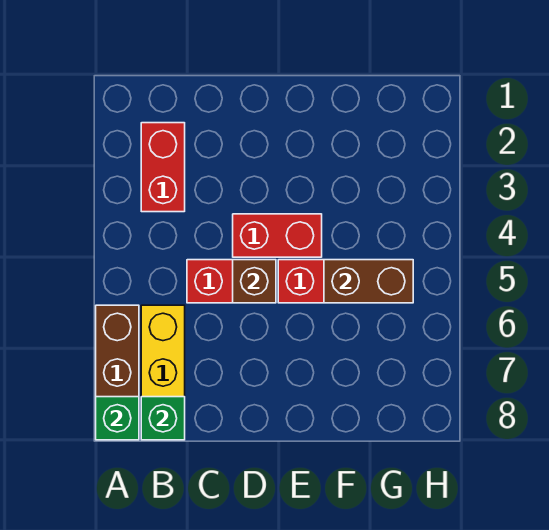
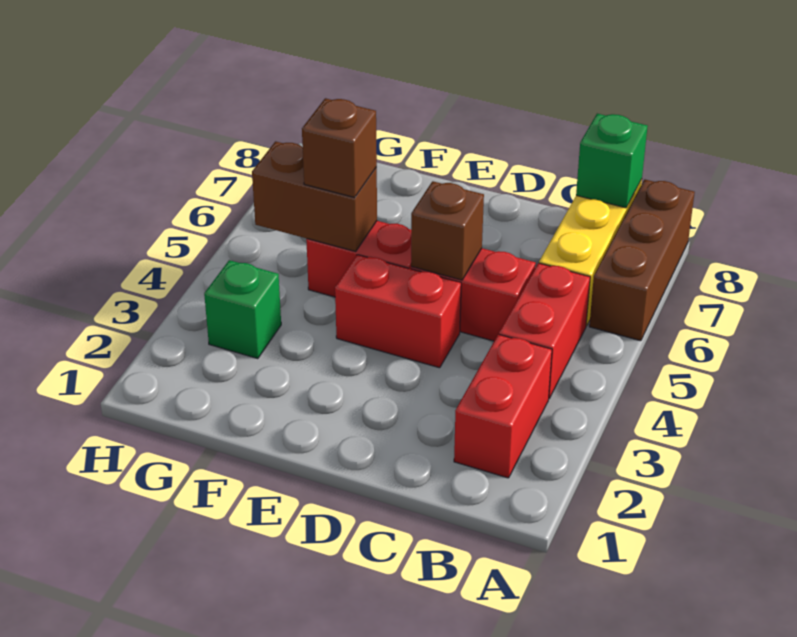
green brick A8 level 2 -> green brick G3 level 1
none -> red brick B4:B5 level 1
none -> brown brick F5 level 3

